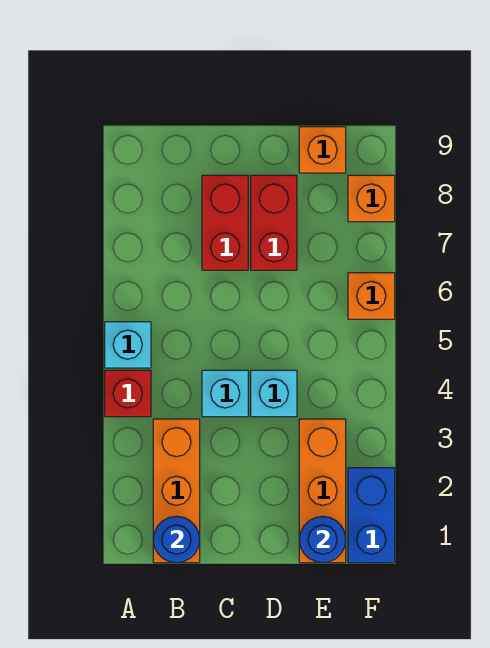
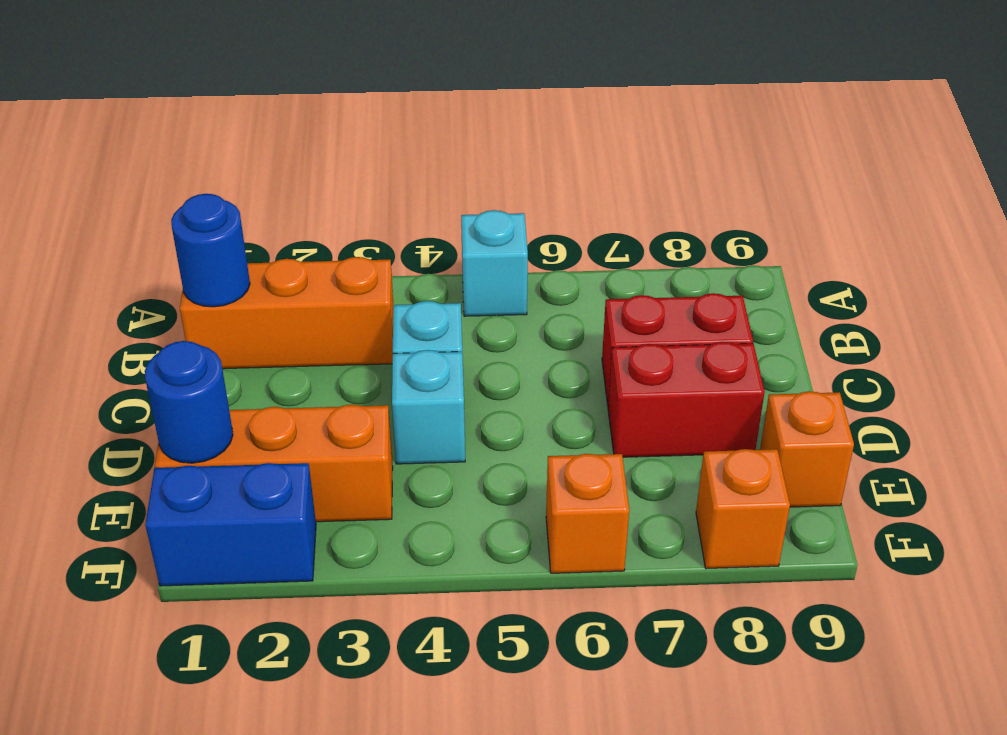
red brick A4 level 1 -> none

